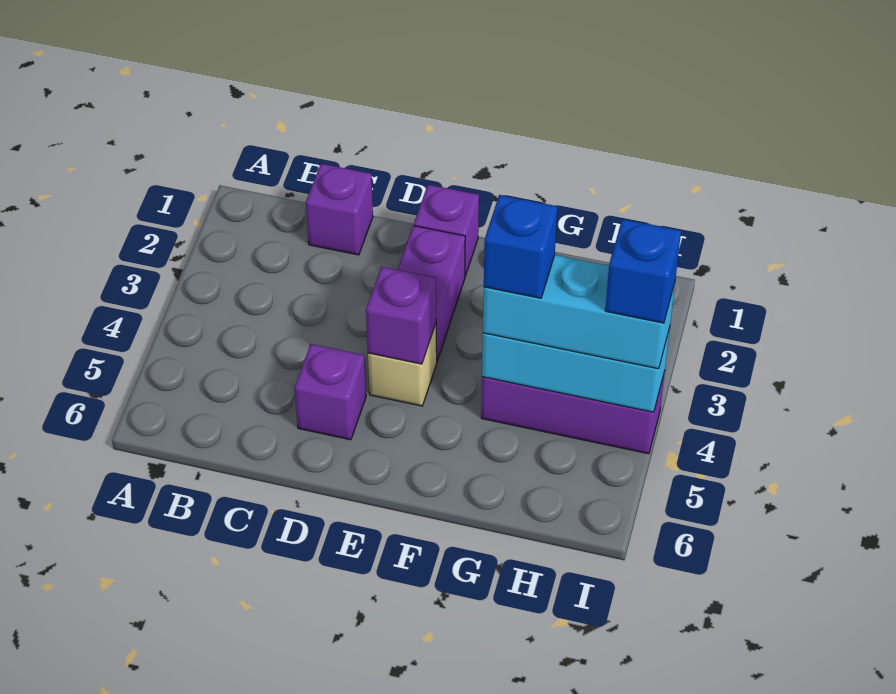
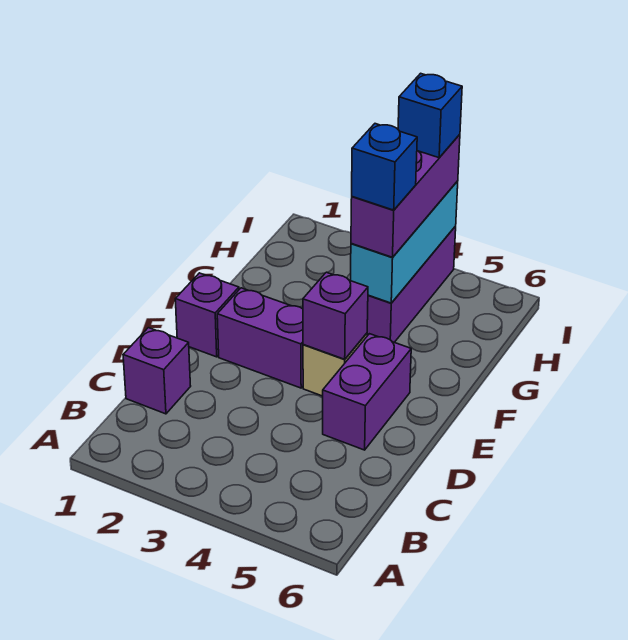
purple brick D5 level 1 -> purple brick D5:E5 level 1
cyan brick G4:I4 level 3 -> purple brick G4:I4 level 3

